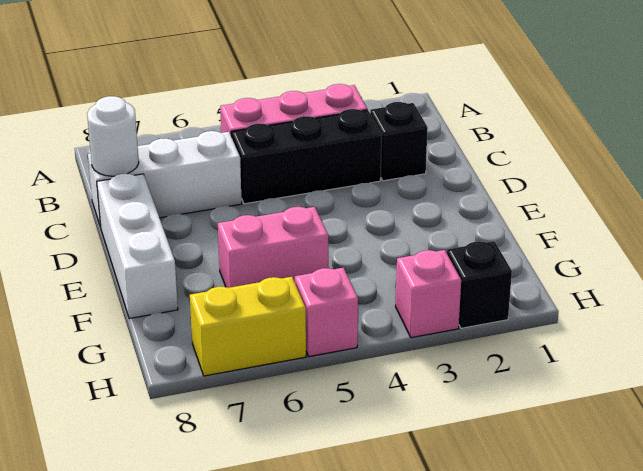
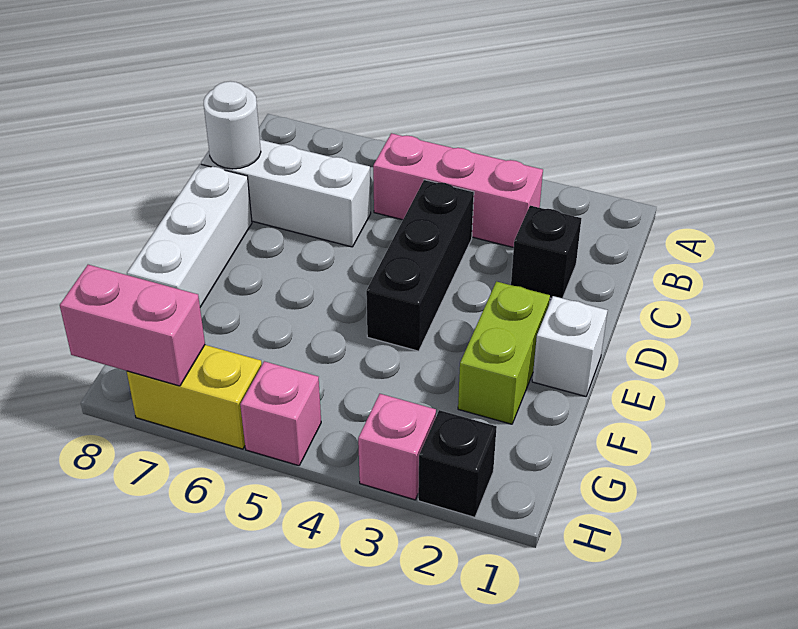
black brick C3:C5 level 1 -> black brick C4:E4 level 1
none -> white brick E1 level 1
none -> lime brick E2:F2 level 1
pink brick F5:F6 level 1 -> pink brick H7:H8 level 2

